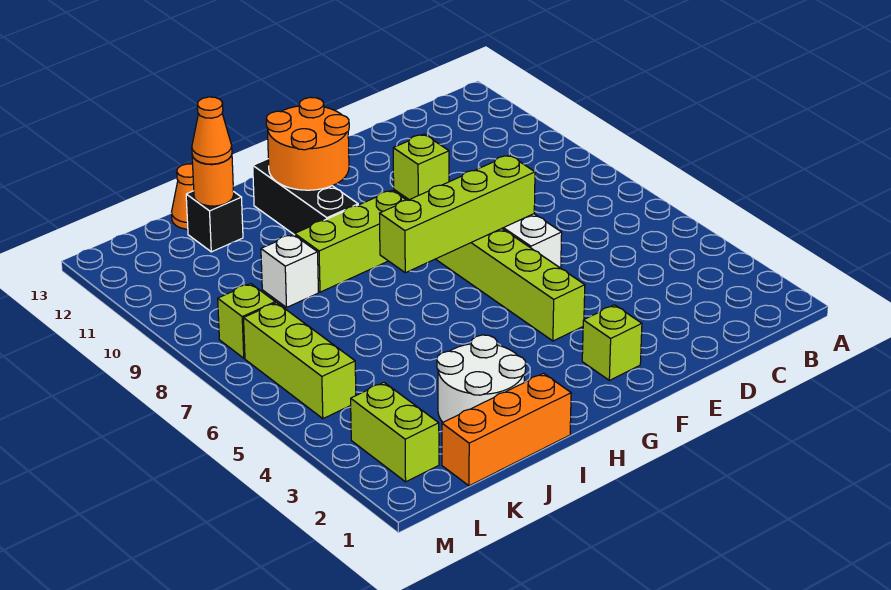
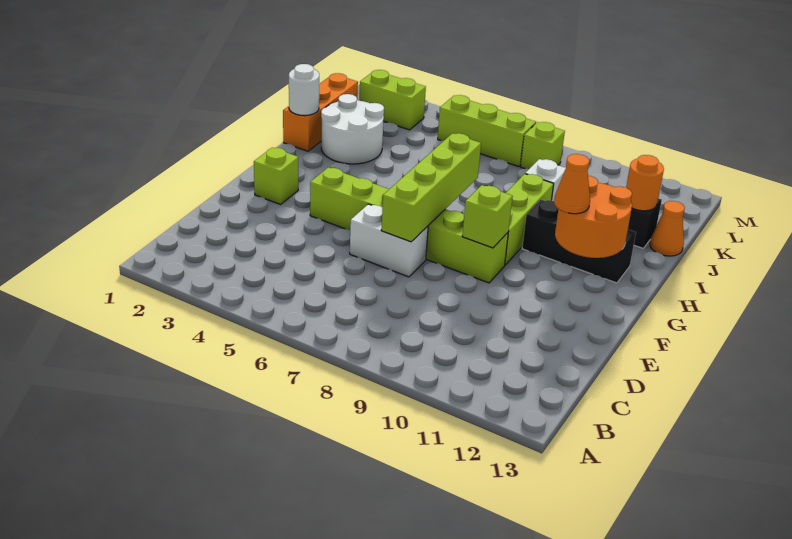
none -> white round brick I1 level 2
orange cone J12 level 3 -> orange cone G11 level 3

